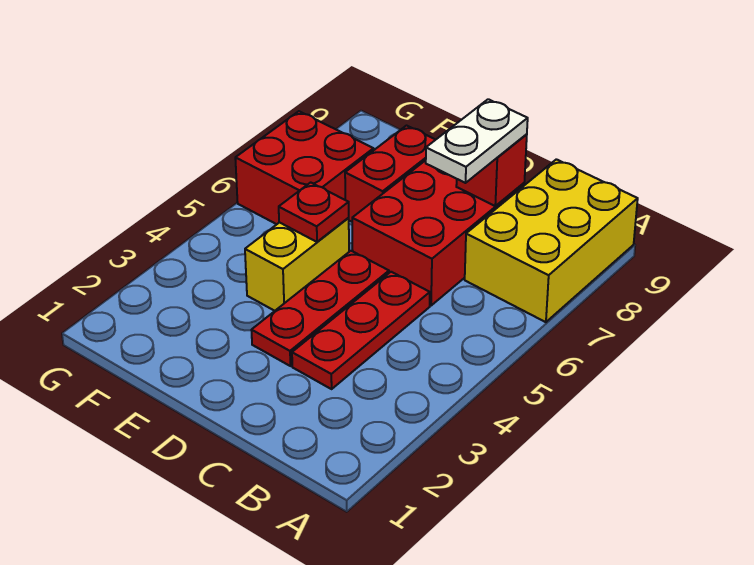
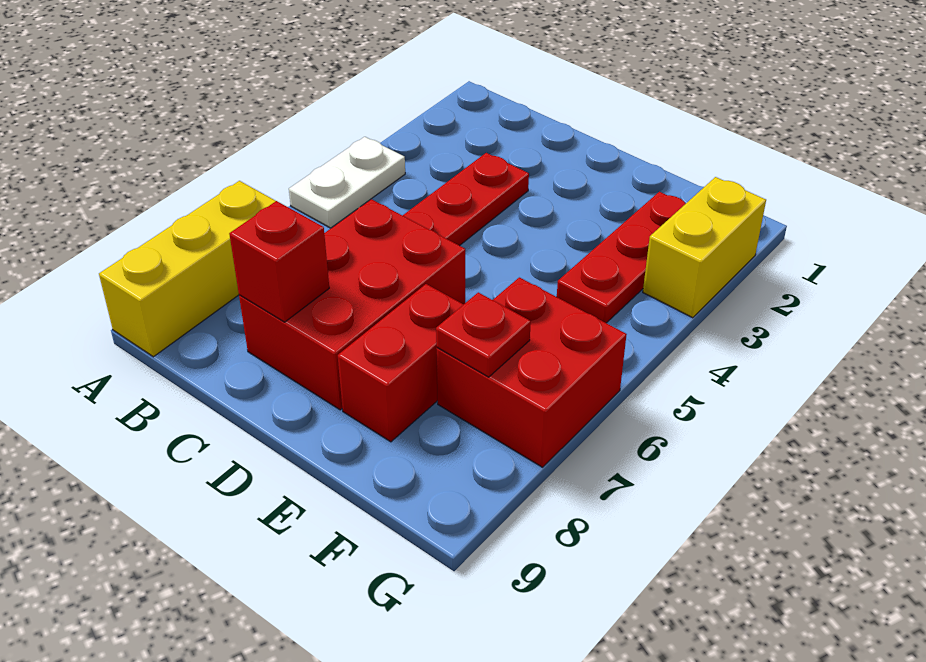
yellow brick A7:B9 level 1 -> yellow brick A7:A9 level 1
white plate C7:C8 level 3 -> white plate A4:A5 level 1
red plate D3:D5 level 1 -> red plate F2:F4 level 1
yellow brick E4:E5 level 1 -> yellow brick G2:G3 level 1
red plate E5 level 2 -> red plate F7 level 2

